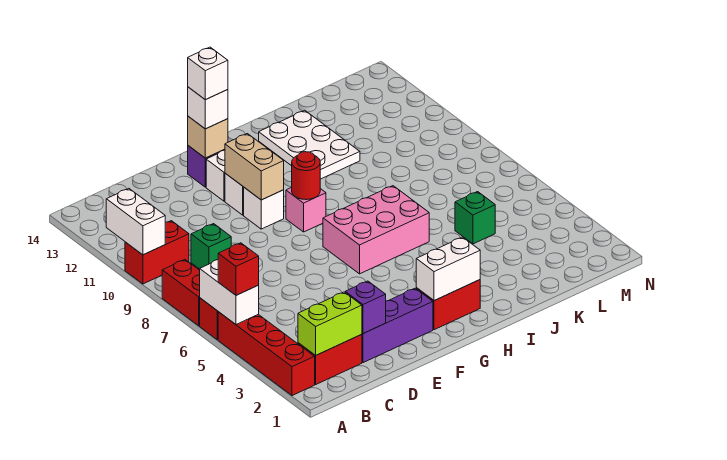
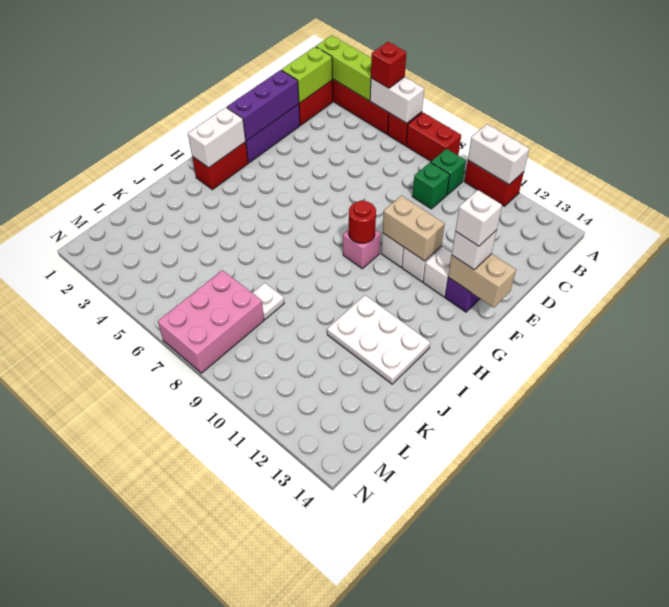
none -> lime brick A2:A4 level 2
red brick A10:B10 level 1 -> red brick A10:A11 level 1
purple brick D2 level 2 -> purple brick D2:F2 level 2
tan brick F13 level 2 -> tan brick F13:F14 level 2
pink brick G6:I7 level 1 -> pink brick L7:N8 level 1
green brick K5 level 1 -> green brick B9 level 1
none -> white plate K8 level 1

